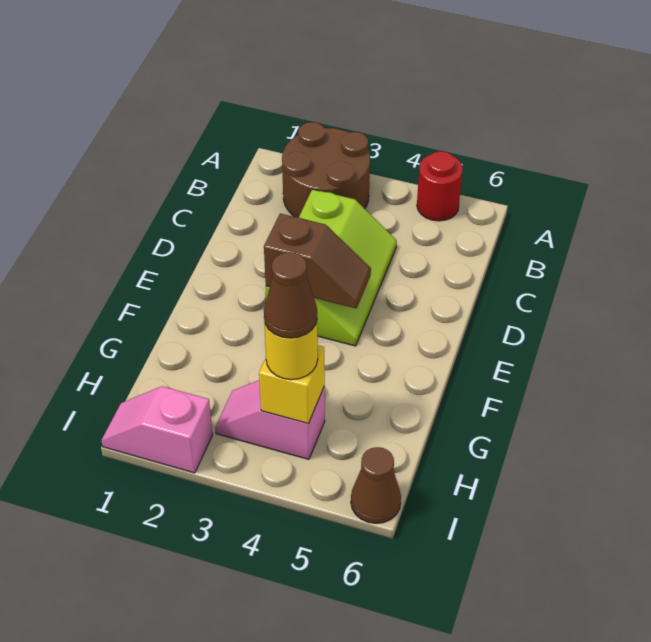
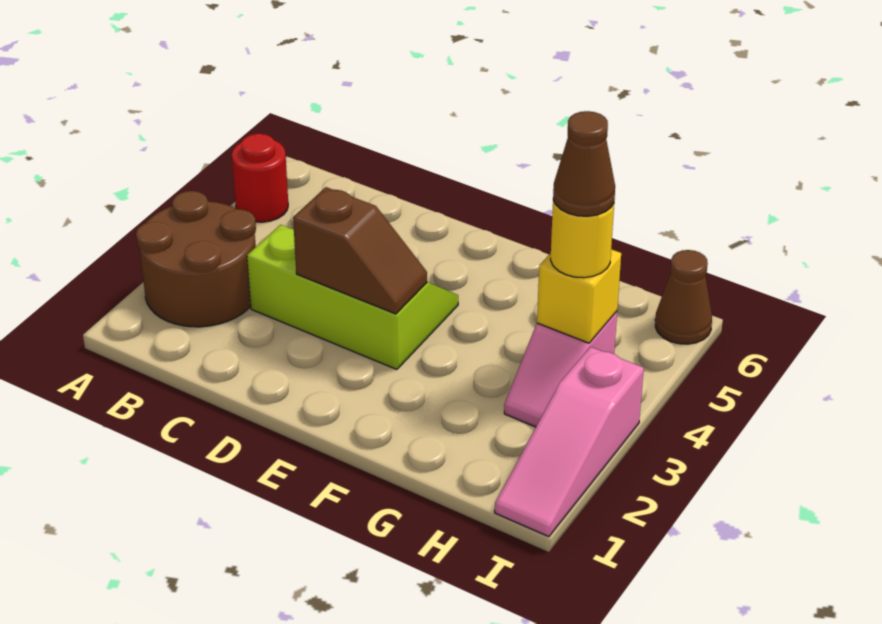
brown slope E3:E4 level 2 top 3 -> brown slope D3:E3 level 2 top D
pink slope I1:I2 level 1 top 2 -> pink slope I1:I3 level 1 top 3

